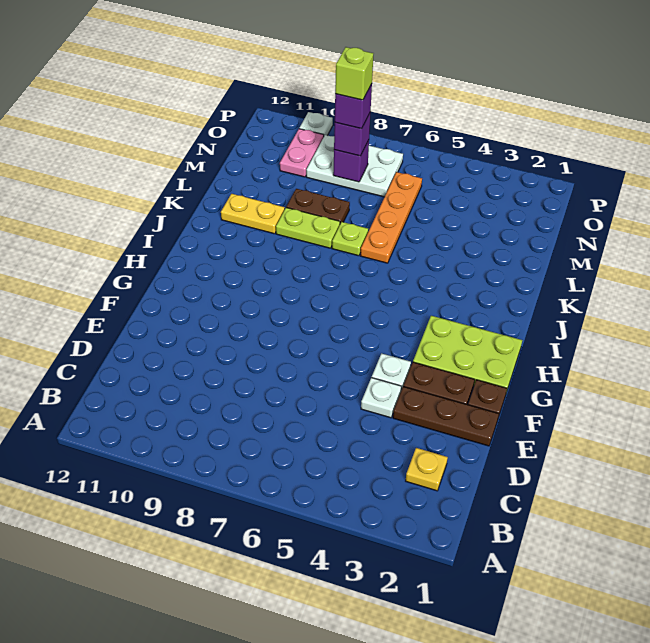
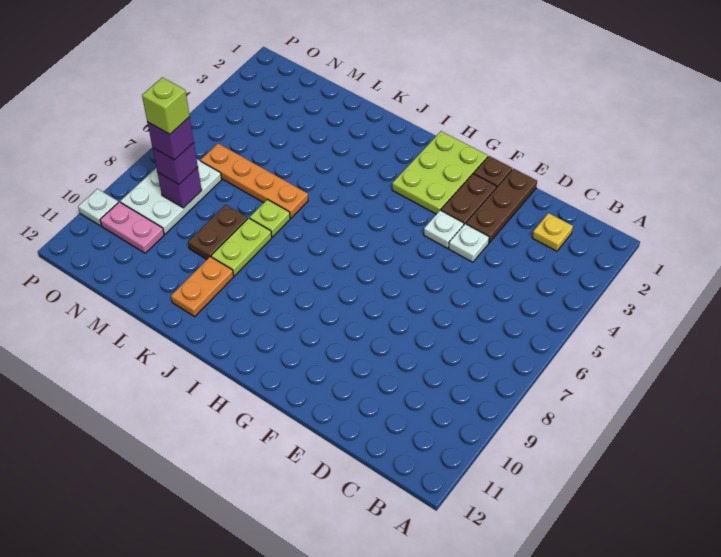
yellow plate K10:K11 level 1 -> orange plate K10:K11 level 1

